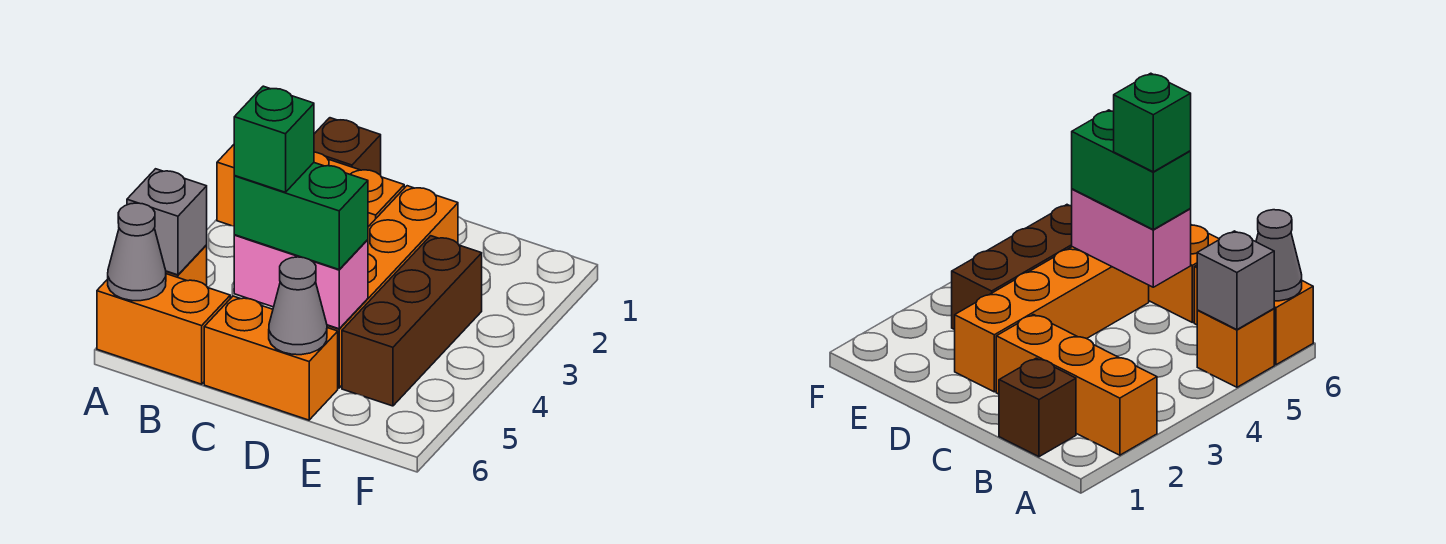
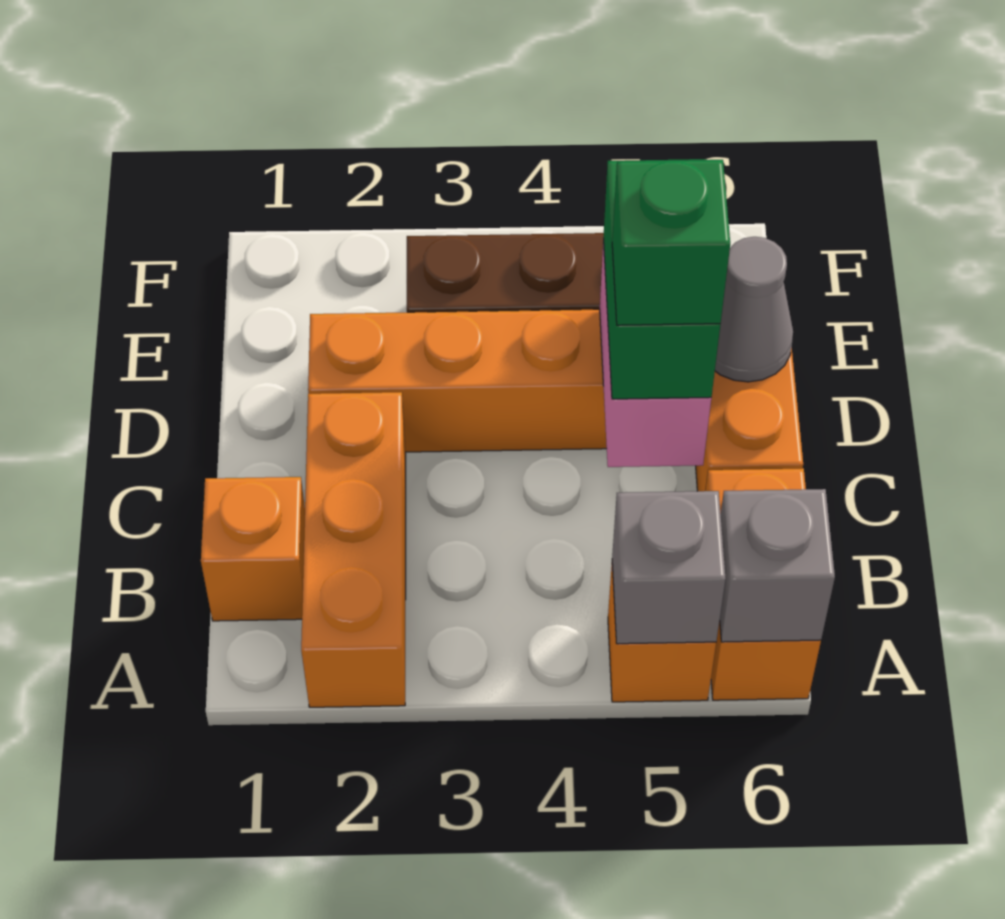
grey cone A6 level 2 -> grey brick A6 level 2
brown brick B1 level 1 -> orange brick B1 level 1

